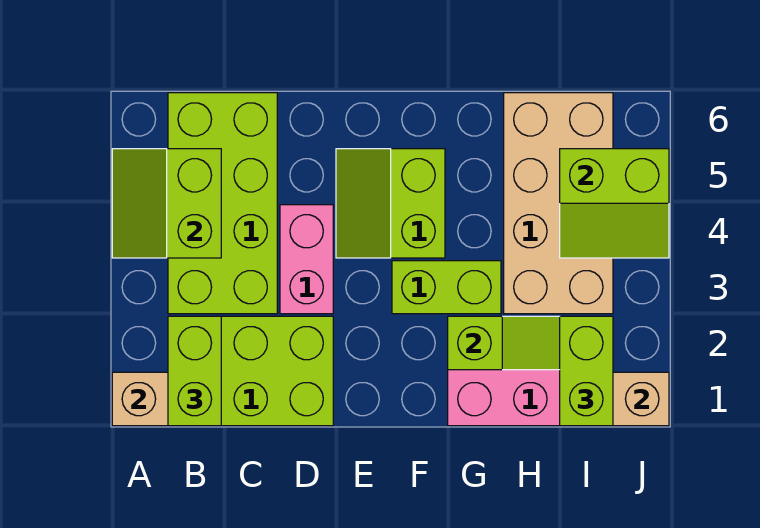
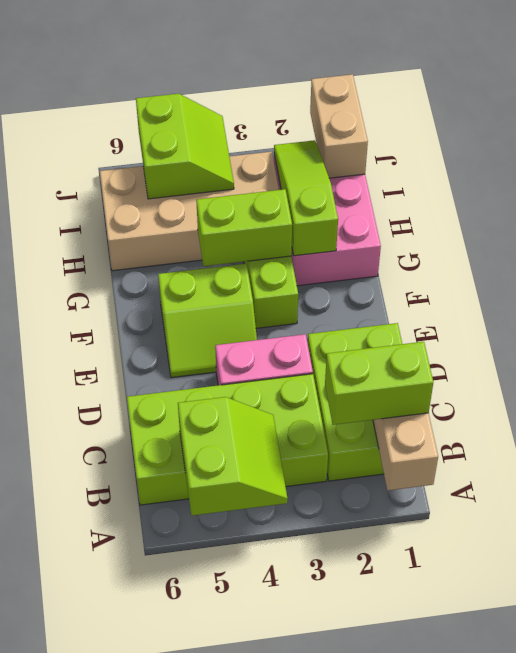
lime slope A4:B5 level 2 top B -> lime slope A4:B5 level 2 top 5
lime brick I1:I2 level 3 -> lime brick G3:G4 level 2

